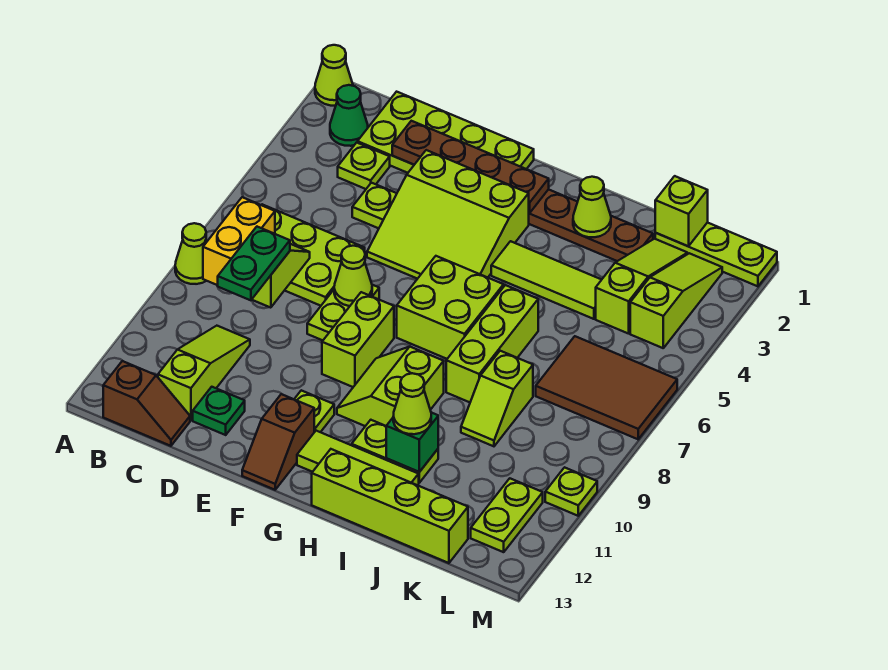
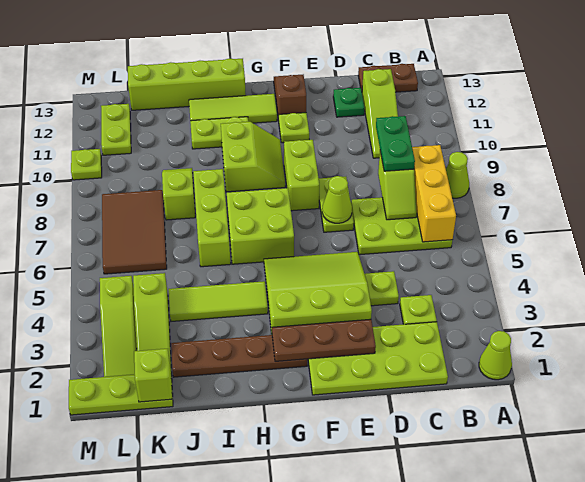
green cone B2 level 1 -> none
yellow brick B7:B8 level 2 -> yellow brick B6:B8 level 2
brown slope B13:C13 level 1 top B -> brown plate B13:C13 level 1
brown plate D2:G2 level 2 -> brown plate E2:G2 level 2
lime cone I2 level 2 -> none
green brick I11 level 2 -> none
lime cone I11 level 3 -> none
brown tile K6:M7 level 1 -> brown tile K6:L8 level 1

